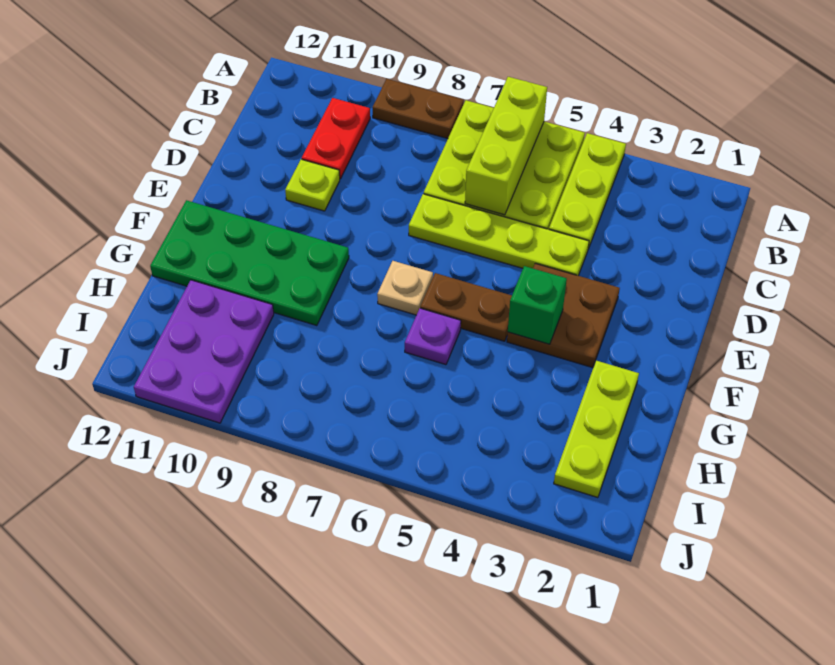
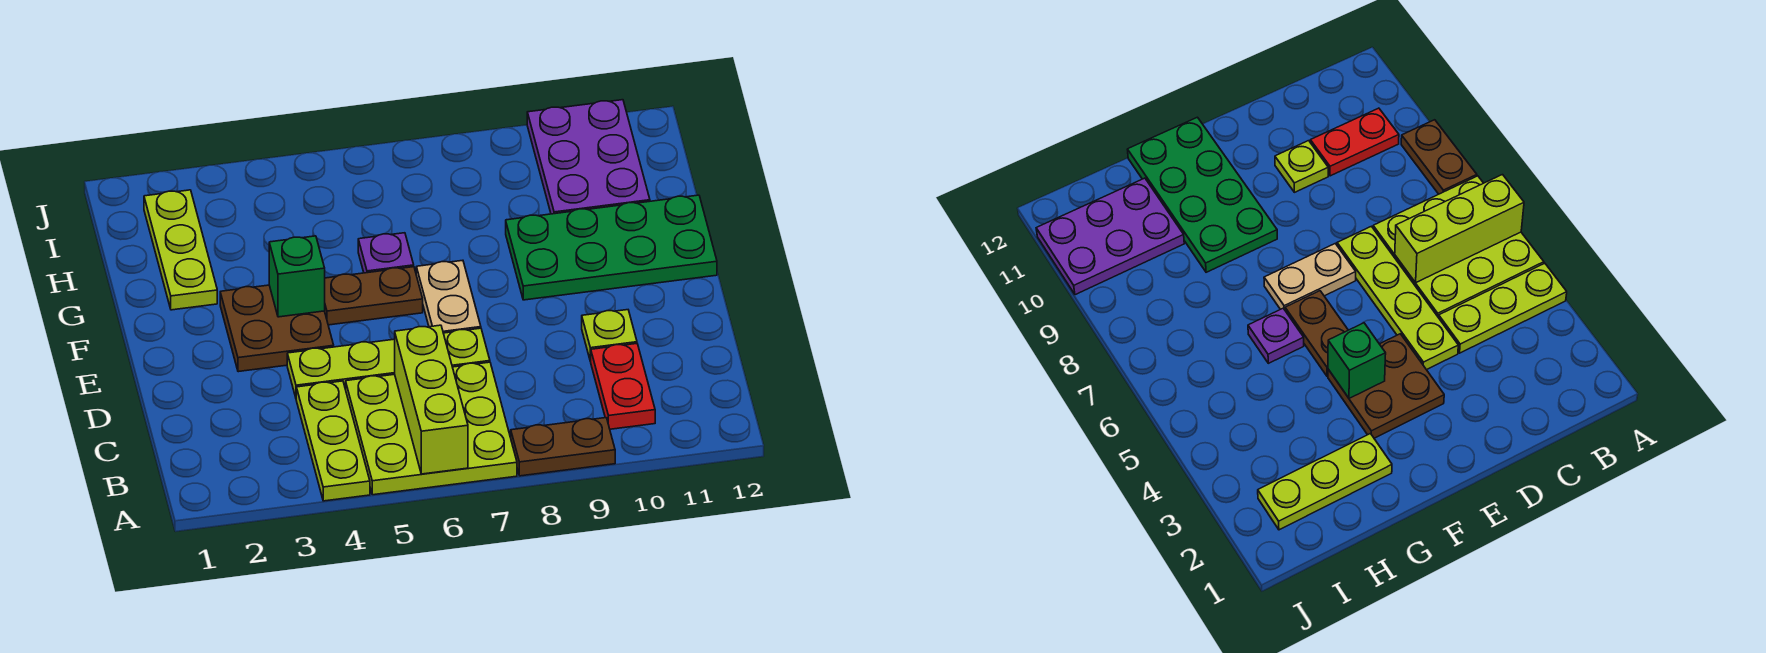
tan plate F7 level 1 -> tan plate E7:F7 level 1

